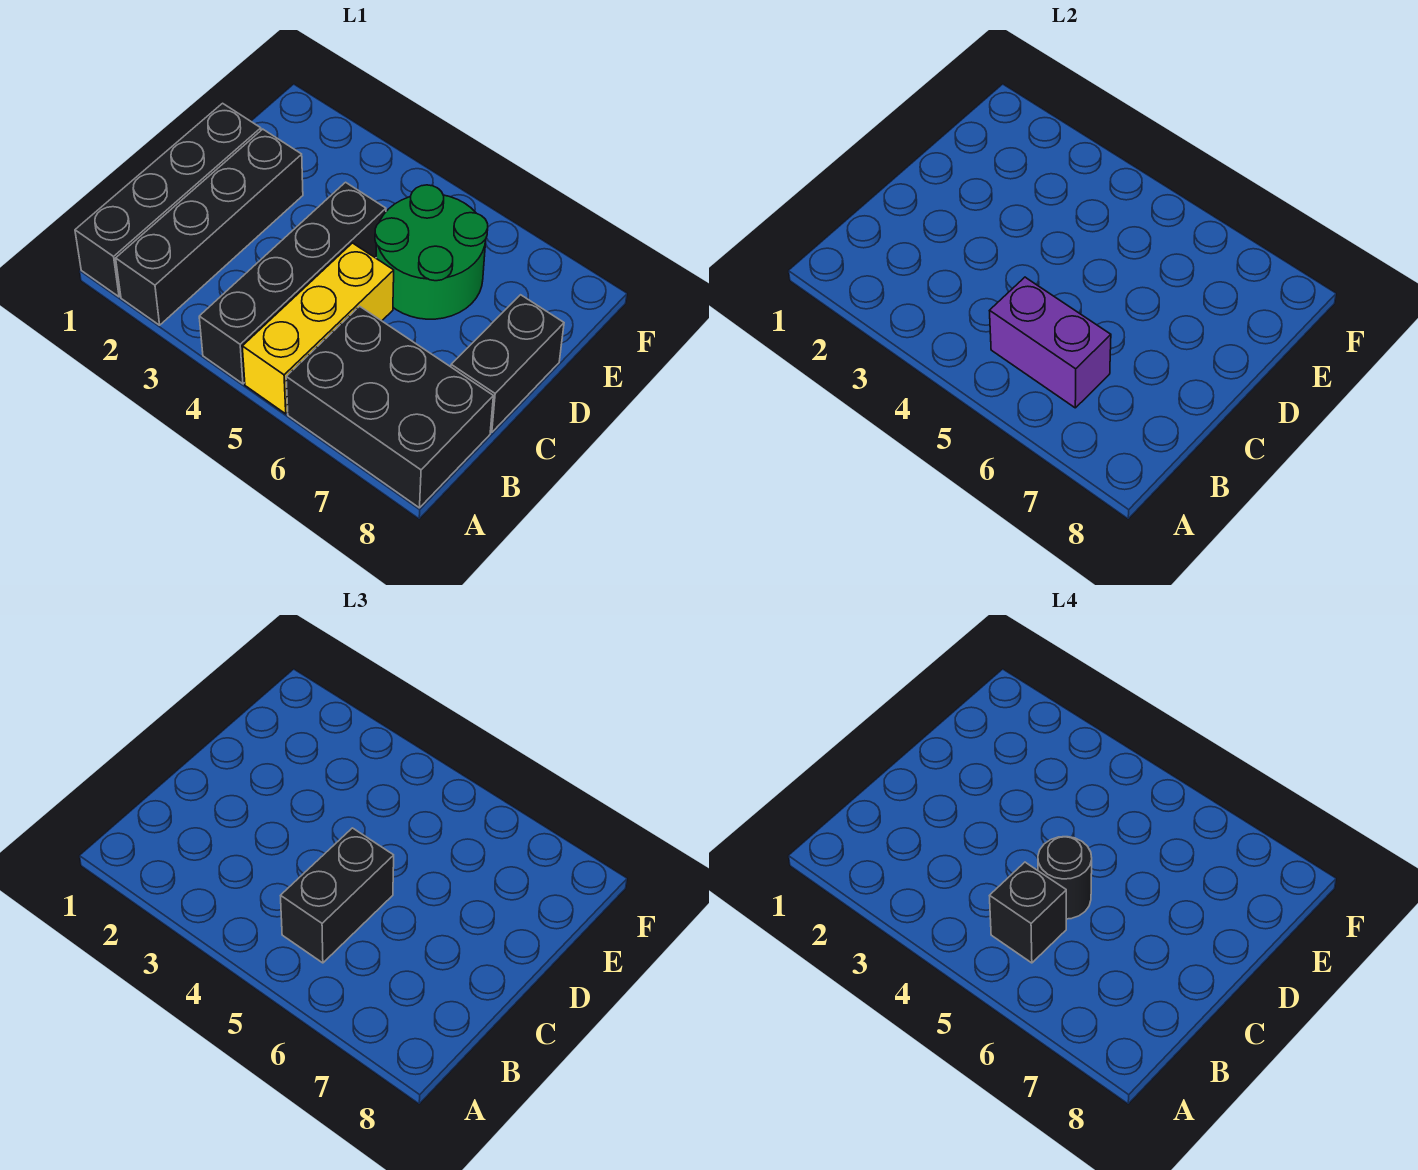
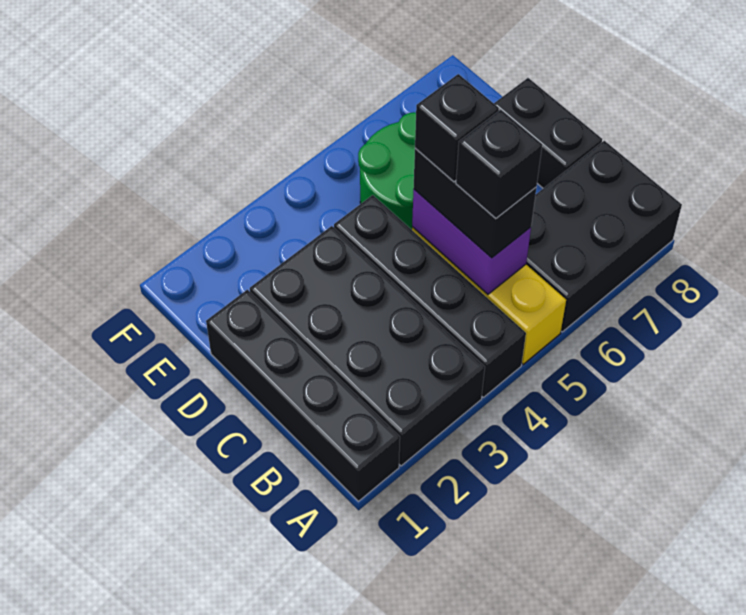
black brick A2:D2 level 1 -> black brick A2:D3 level 1
purple brick B5:B6 level 2 -> purple brick B5:C5 level 2
black round brick C5 level 4 -> black brick C5 level 4

